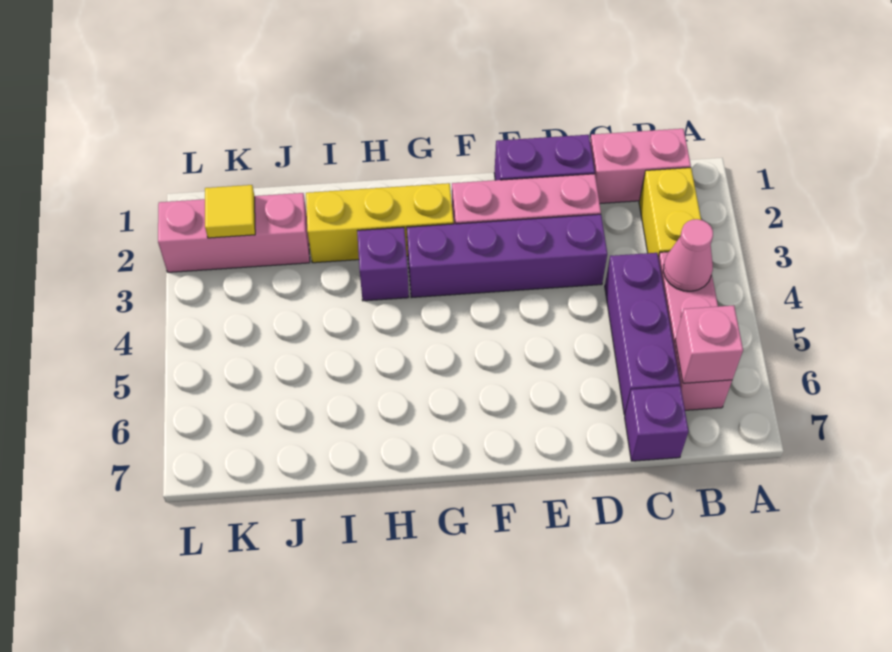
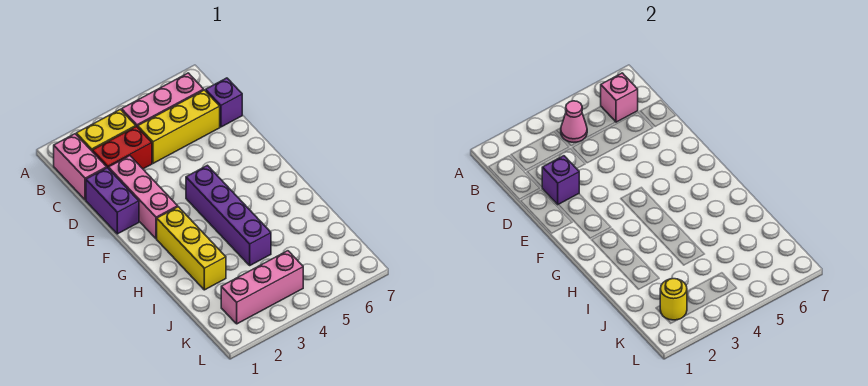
none -> red brick C2:C3 level 1
purple brick C4:C6 level 1 -> yellow brick C4:C6 level 1
purple brick D3:G3 level 1 -> purple brick F4:I4 level 1
purple brick H3 level 1 -> purple brick D2 level 2
pink brick J2:L2 level 1 -> pink brick K2:K4 level 1
yellow tile K2 level 2 -> yellow round brick K2 level 2

